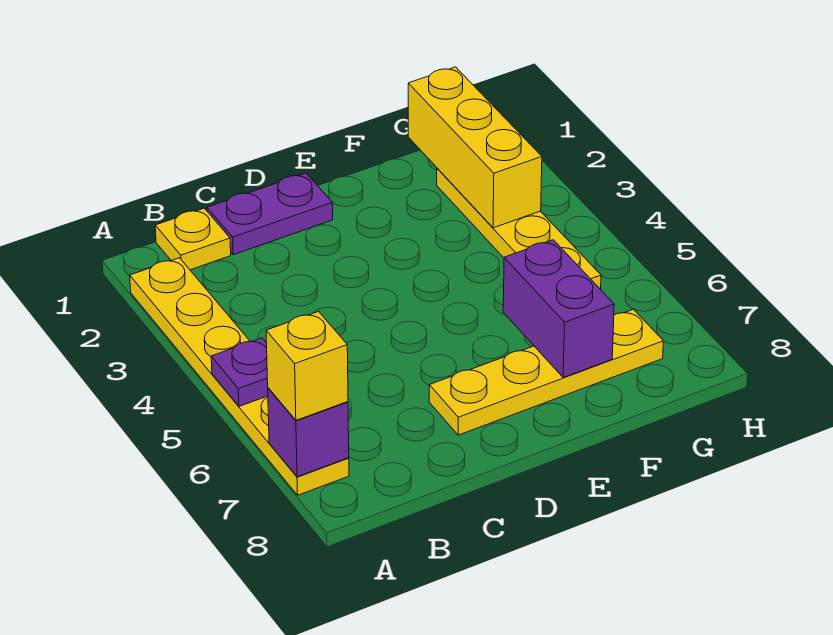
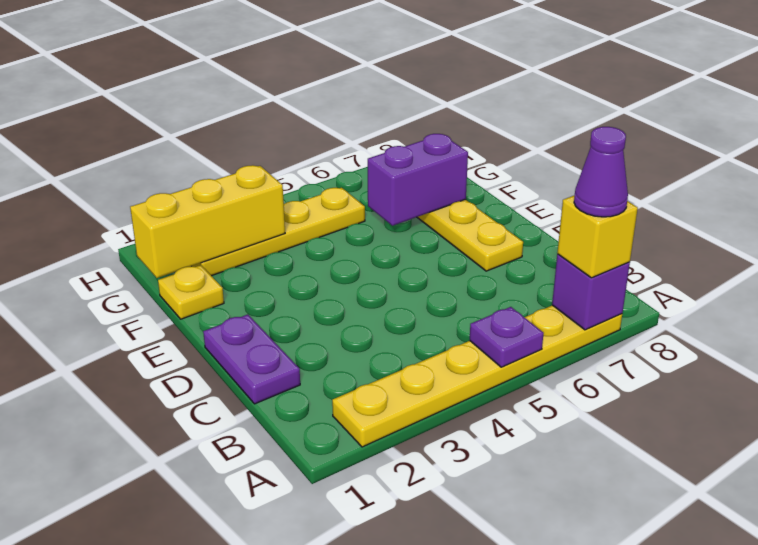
none -> purple cone A7 level 4
yellow plate B1 level 1 -> yellow plate F1 level 1

